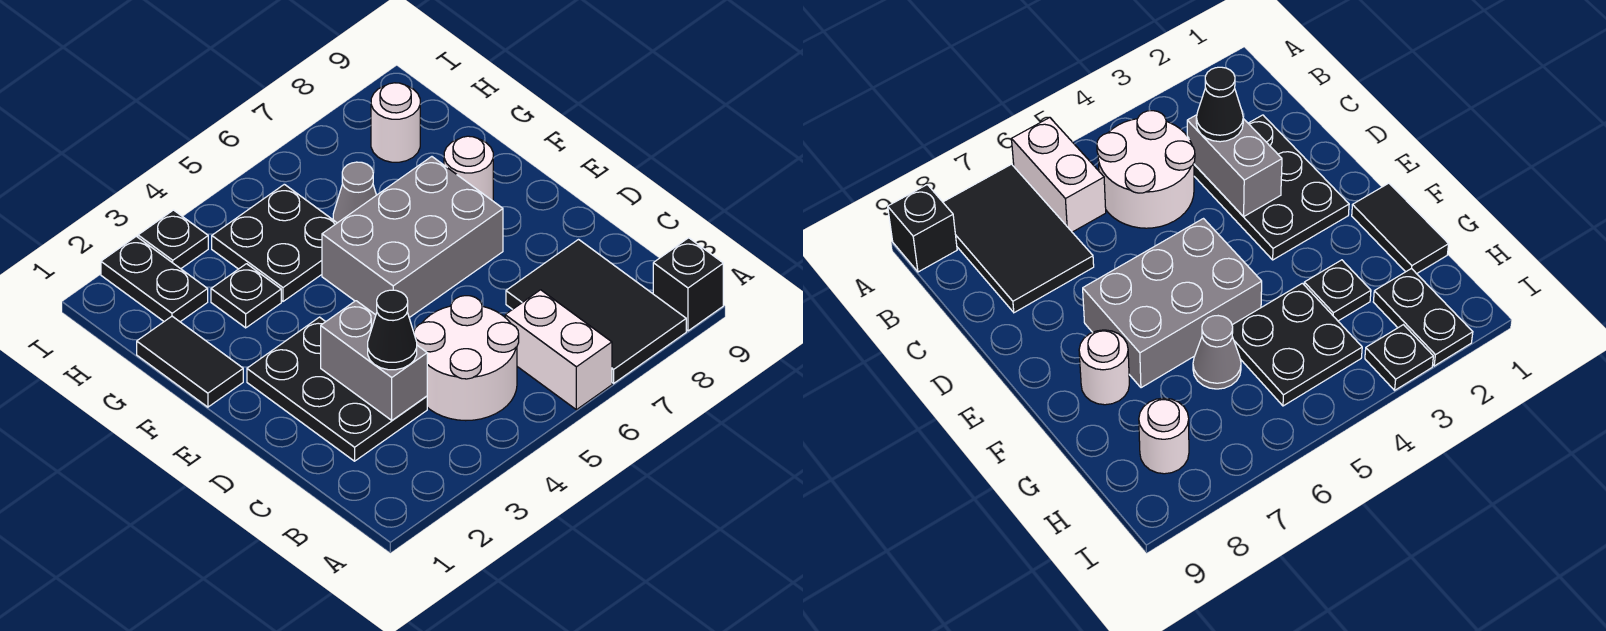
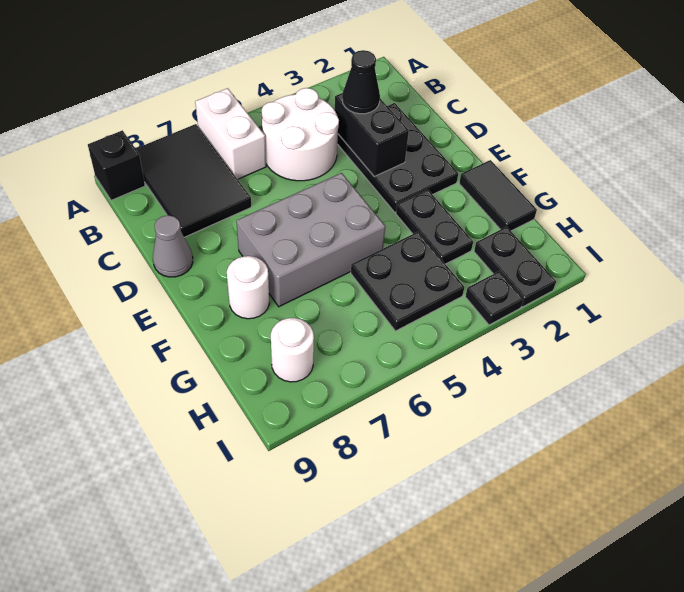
grey brick C3:D3 level 2 -> black brick C3:D3 level 2
black plate G3 level 1 -> black plate F3:G3 level 1
grey cone G6 level 1 -> grey cone D9 level 1

